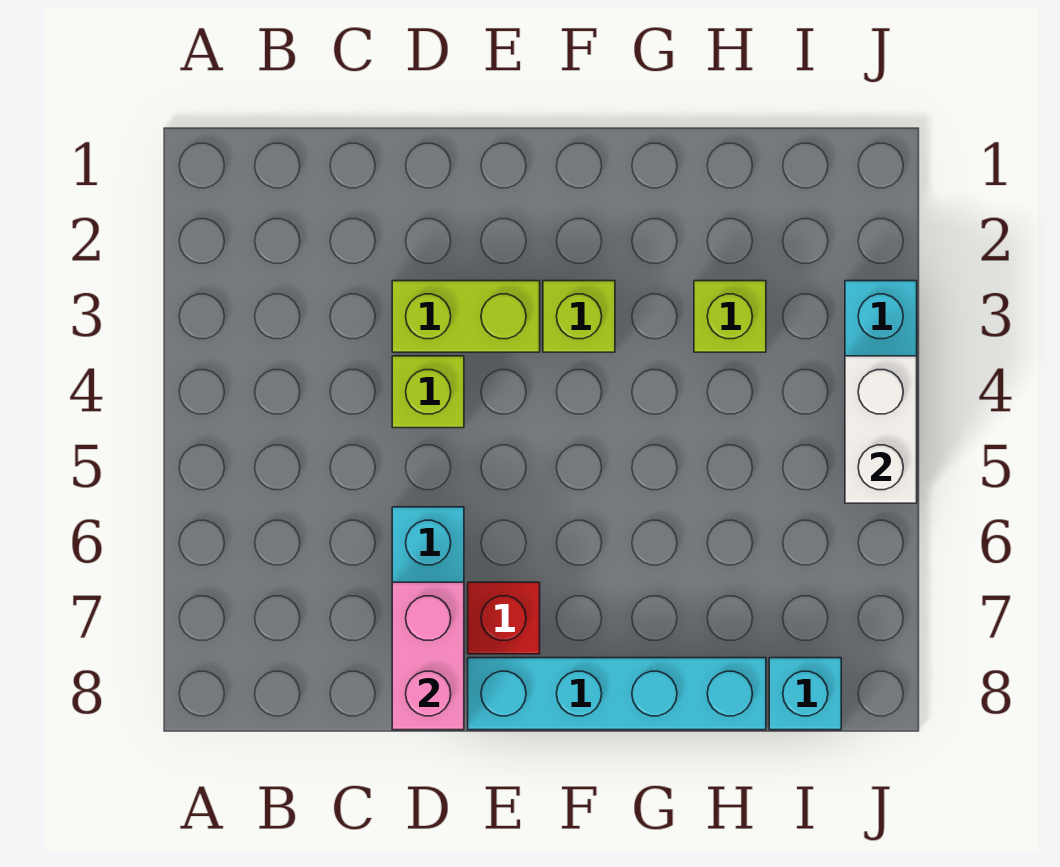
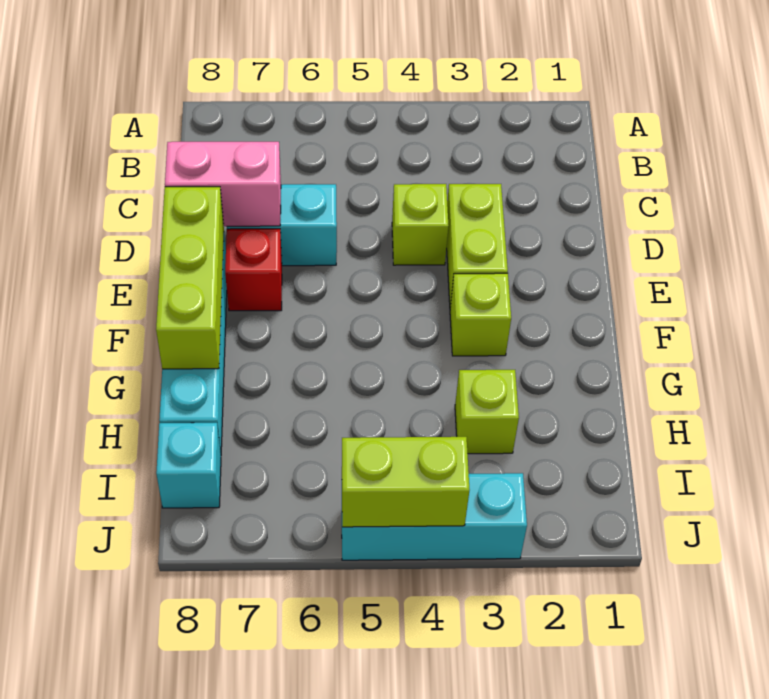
none -> lime brick E8:G8 level 2
white brick J4:J5 level 2 -> lime brick J4:J5 level 2

